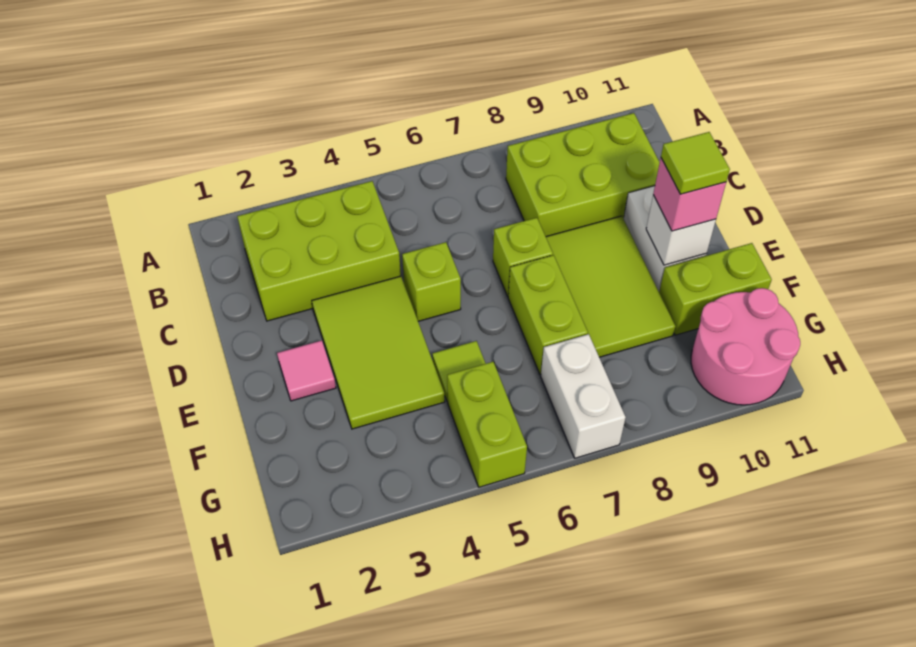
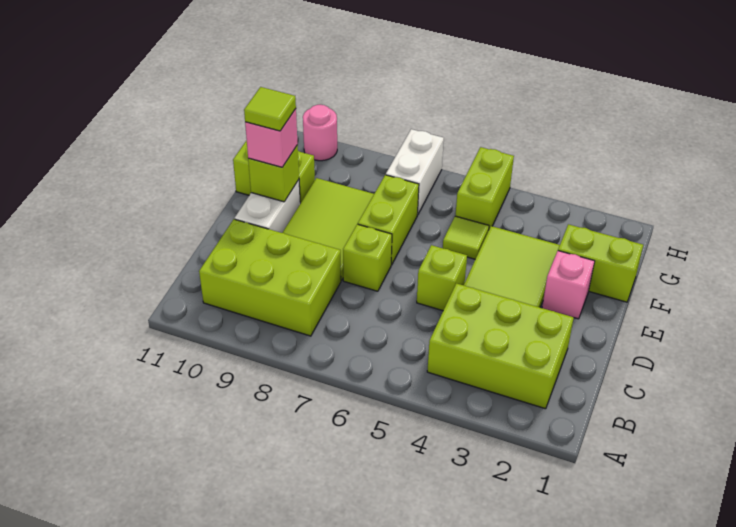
pink tile E2 level 1 -> pink brick E2 level 1
white brick E10 level 2 -> lime brick E10 level 2
none -> lime brick F1:F2 level 1
pink round brick G10:H11 level 1 -> pink round brick H10 level 1

